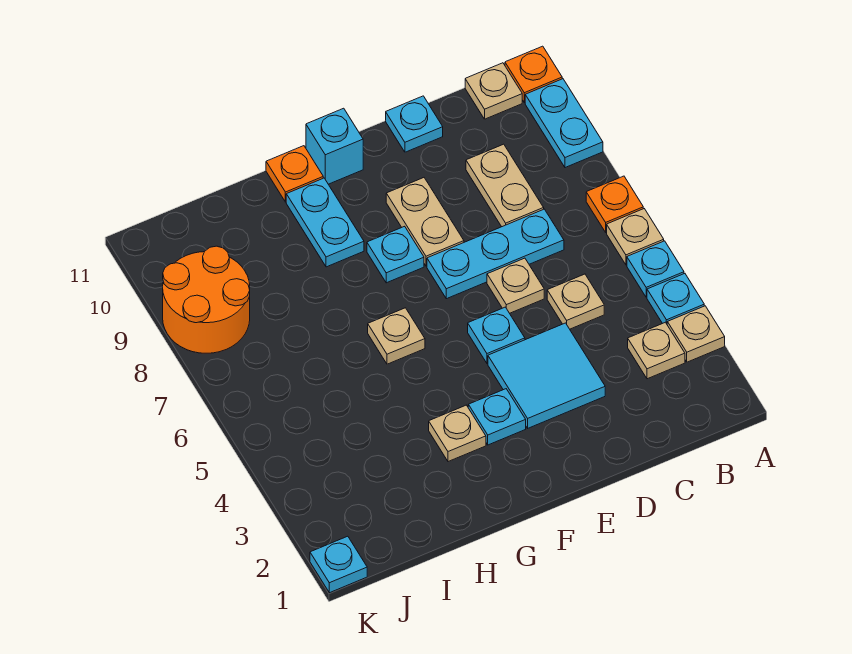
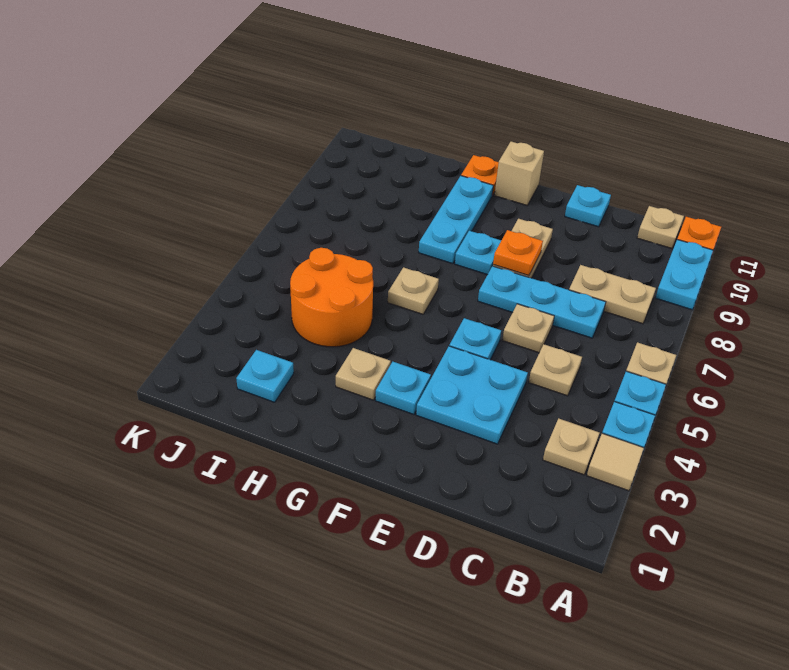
tan plate A3 level 1 -> tan tile A3 level 1
orange plate A7 level 1 -> orange plate E8 level 2
tan plate C8:C9 level 1 -> tan plate B8:C8 level 1
cyan tile D3:E4 level 1 -> cyan plate D3:E4 level 1
cyan brick F11 level 1 -> tan brick F11 level 1
cyan plate G9:G10 level 1 -> cyan plate G8:G10 level 1
orange round brick J8:K9 level 1 -> orange round brick H4:I5 level 1
cyan plate K1 level 1 -> cyan plate I2 level 1

